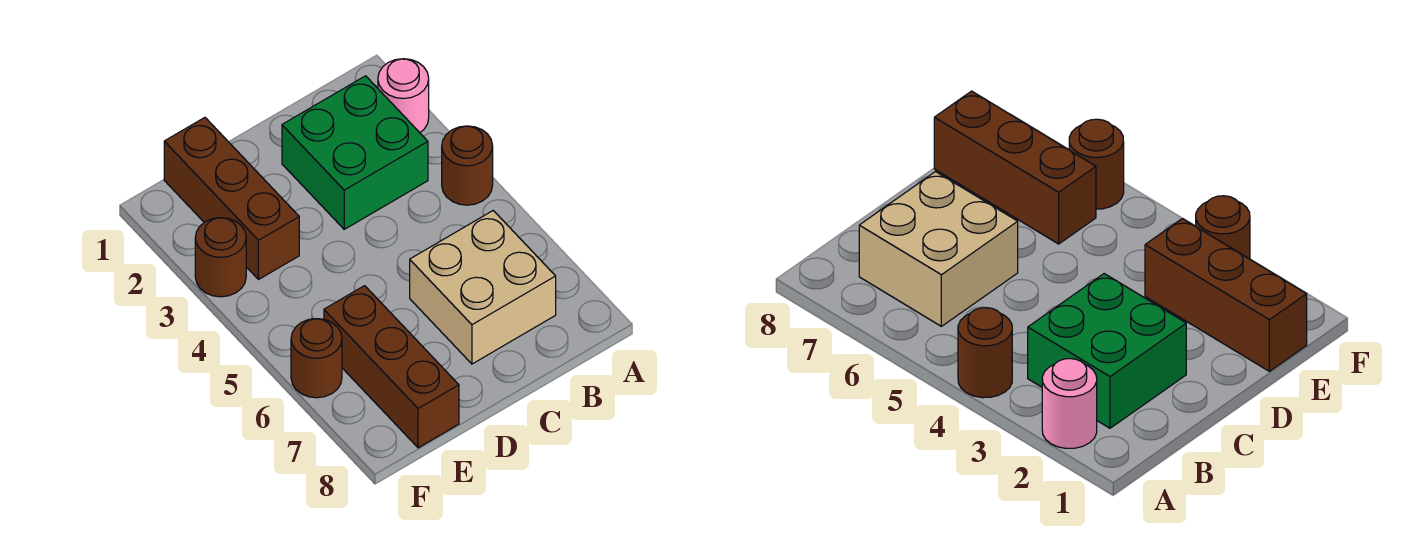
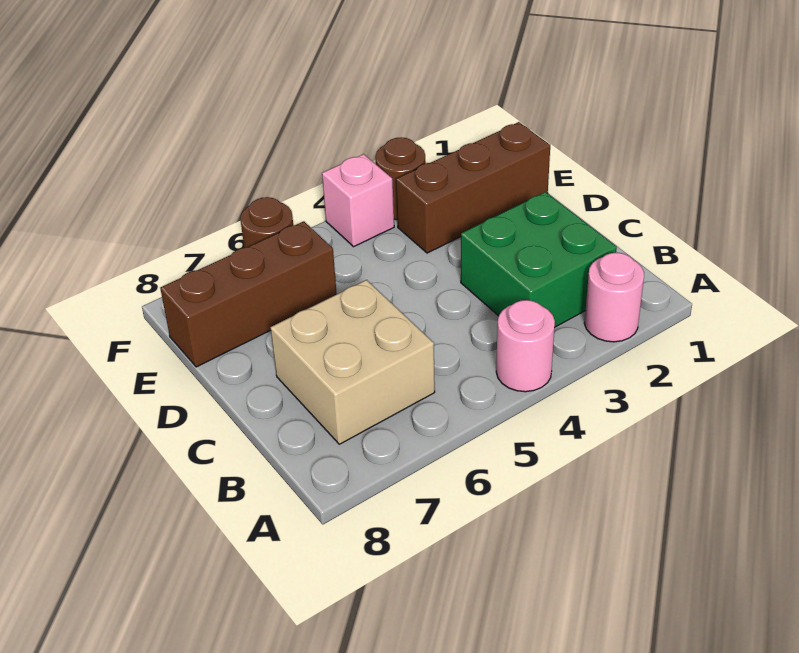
brown round brick A4 level 1 -> pink round brick A4 level 1
none -> pink brick F4 level 1

